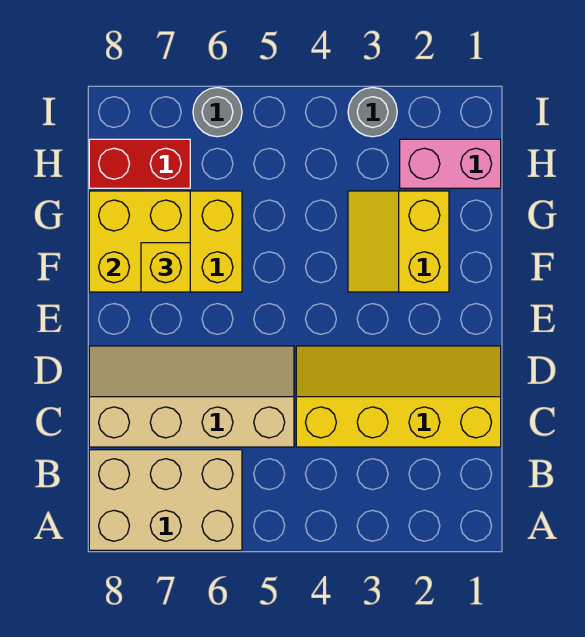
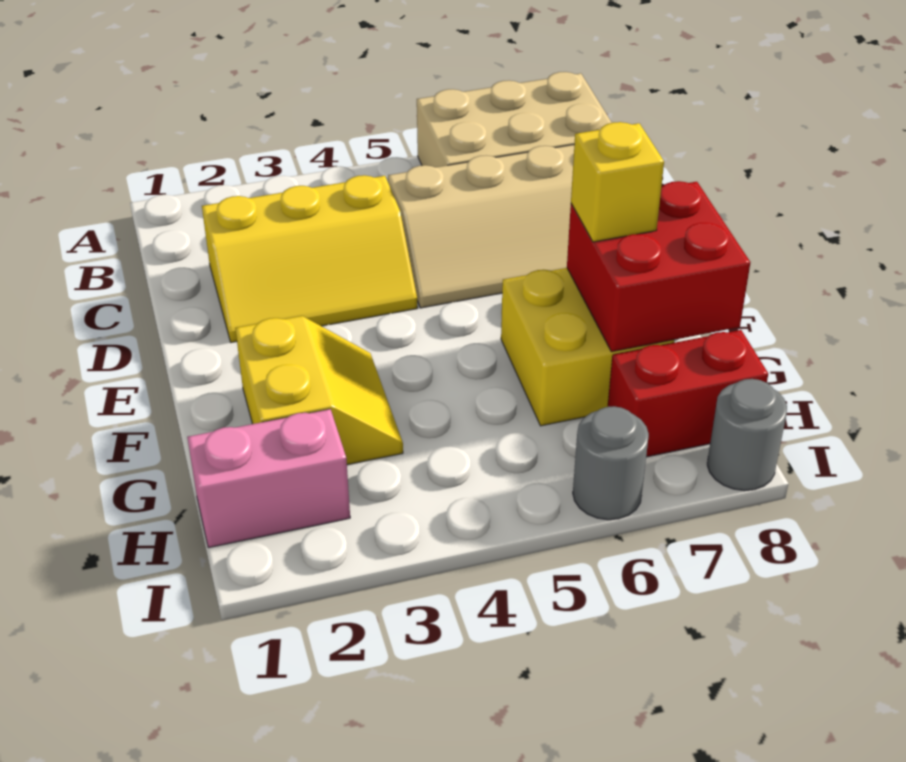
yellow slope C1:D4 level 1 top C -> yellow slope C2:D4 level 1 top C
yellow brick F7:G8 level 2 -> red brick F7:G8 level 2
grey round brick I3 level 1 -> grey round brick I8 level 1

